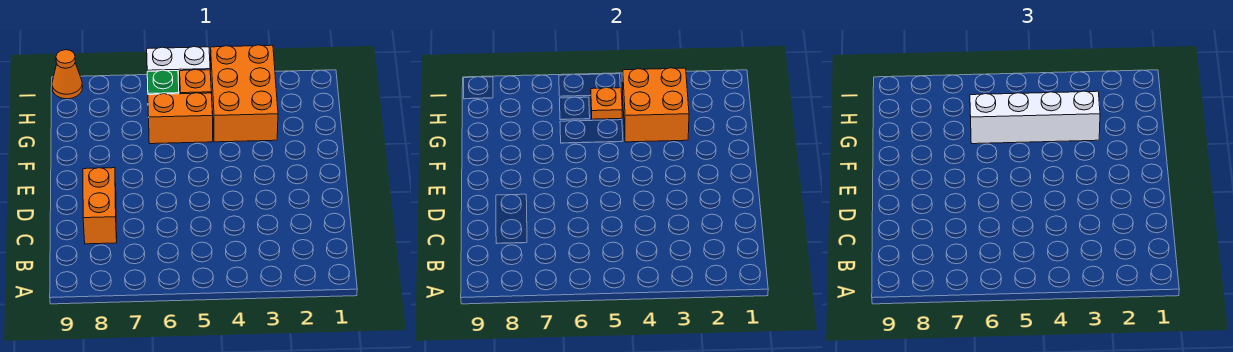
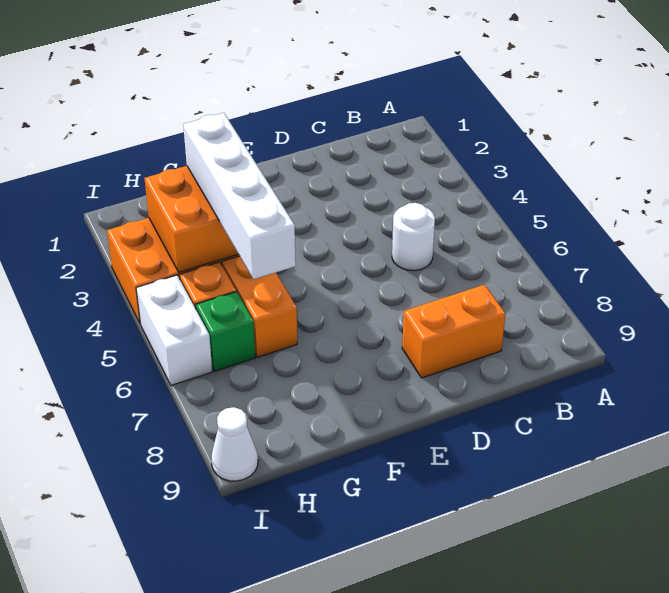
none -> white round brick C5 level 1
orange plate H5 level 2 -> none
orange cone I9 level 1 -> white cone I9 level 1

